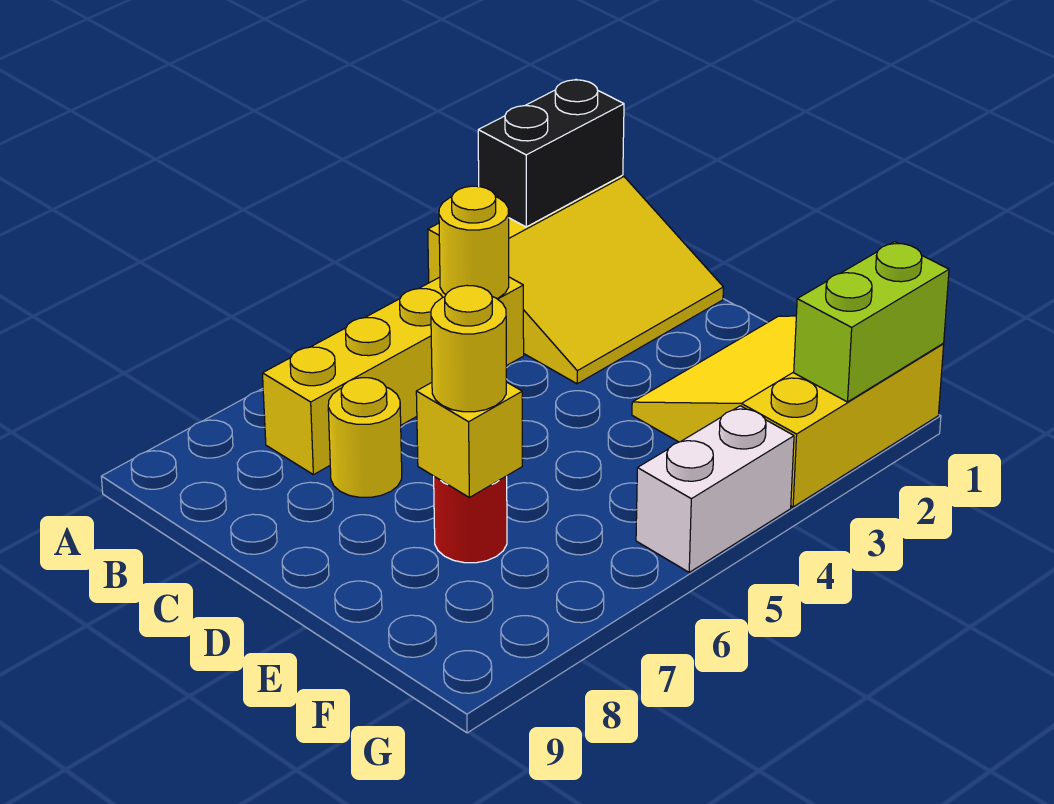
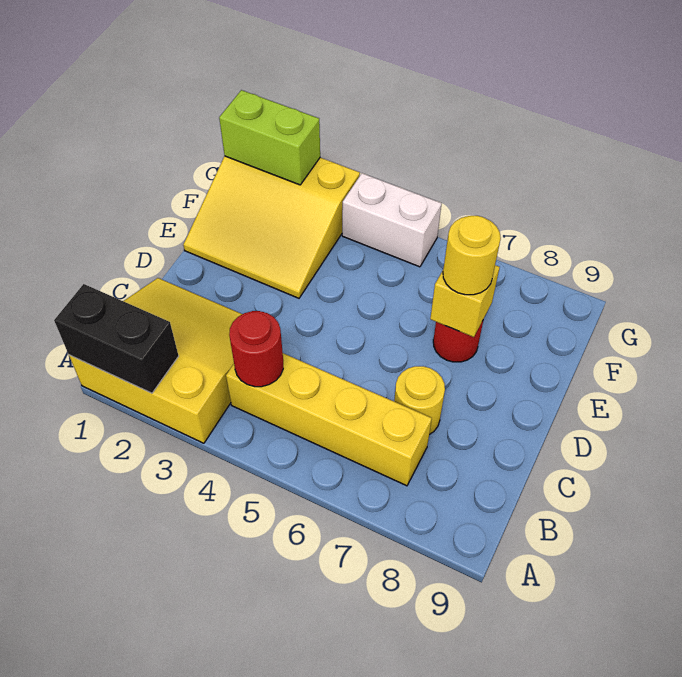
yellow round brick B4 level 2 -> red round brick B4 level 2

